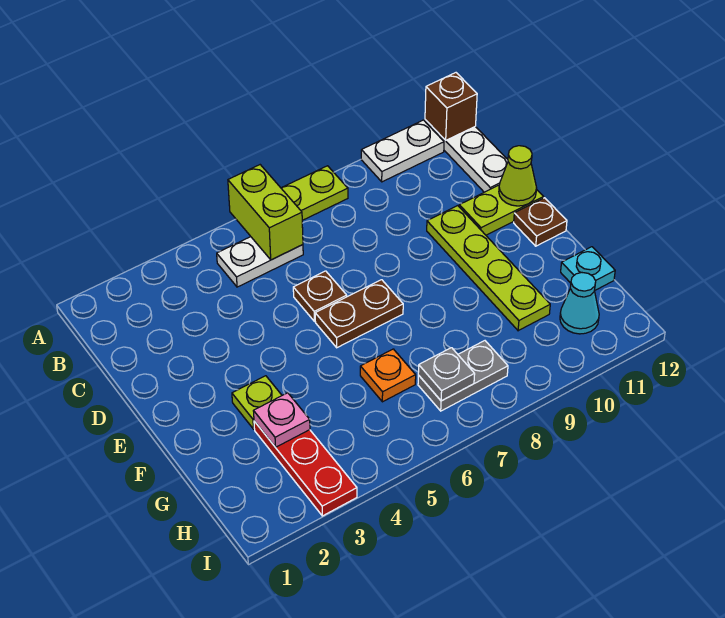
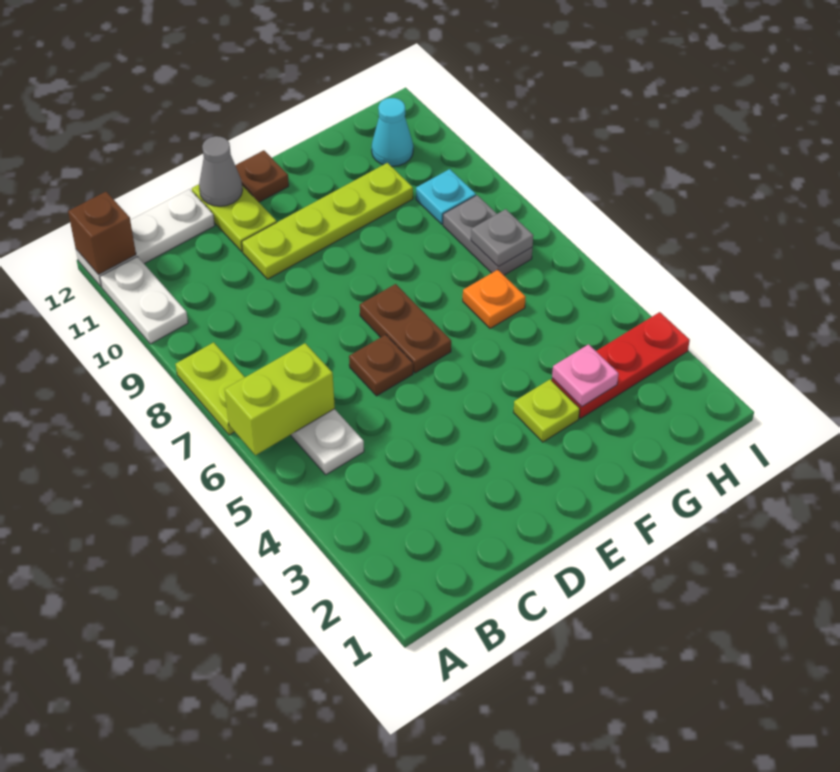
lime cone D12 level 2 -> grey cone D12 level 2
cyan plate G12 level 1 -> cyan plate H9 level 1

